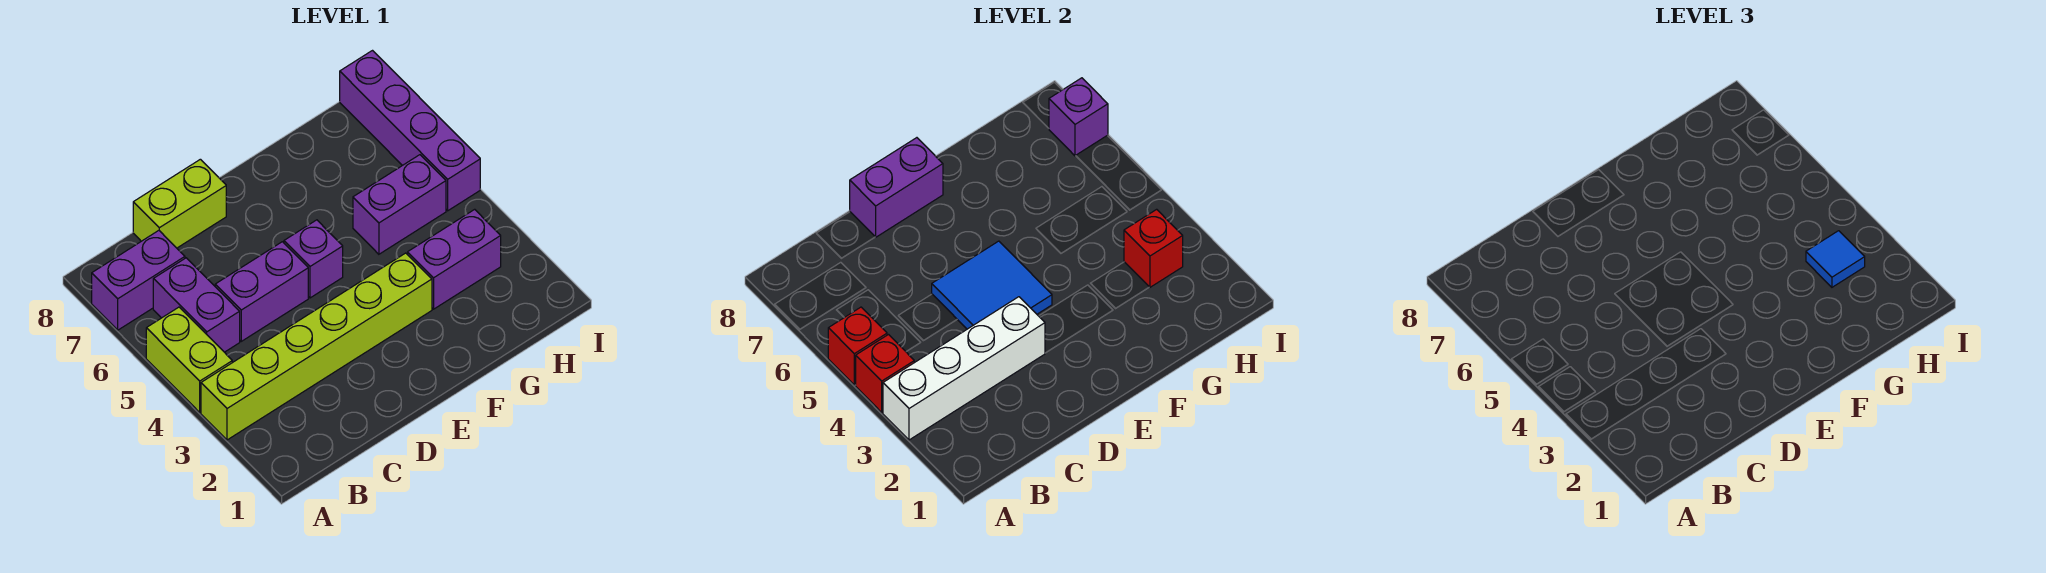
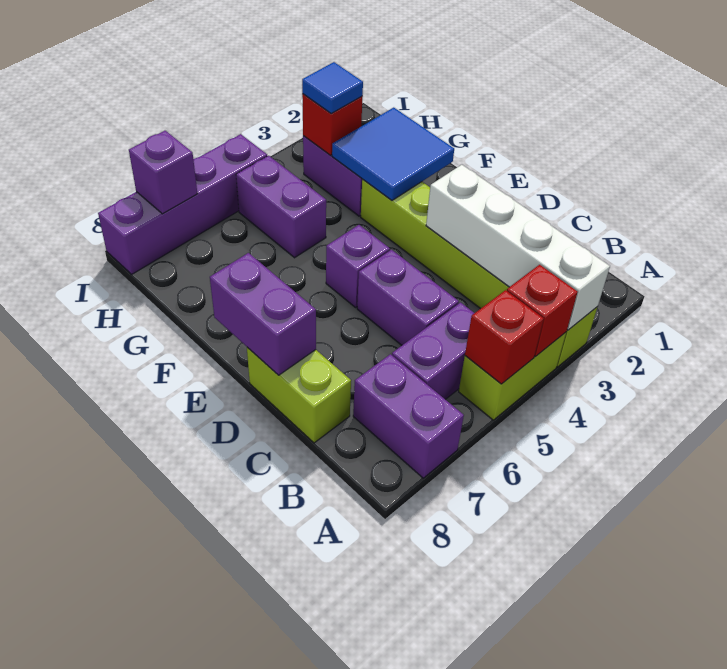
blue tile D4:E5 level 2 -> blue tile F2:G3 level 2

